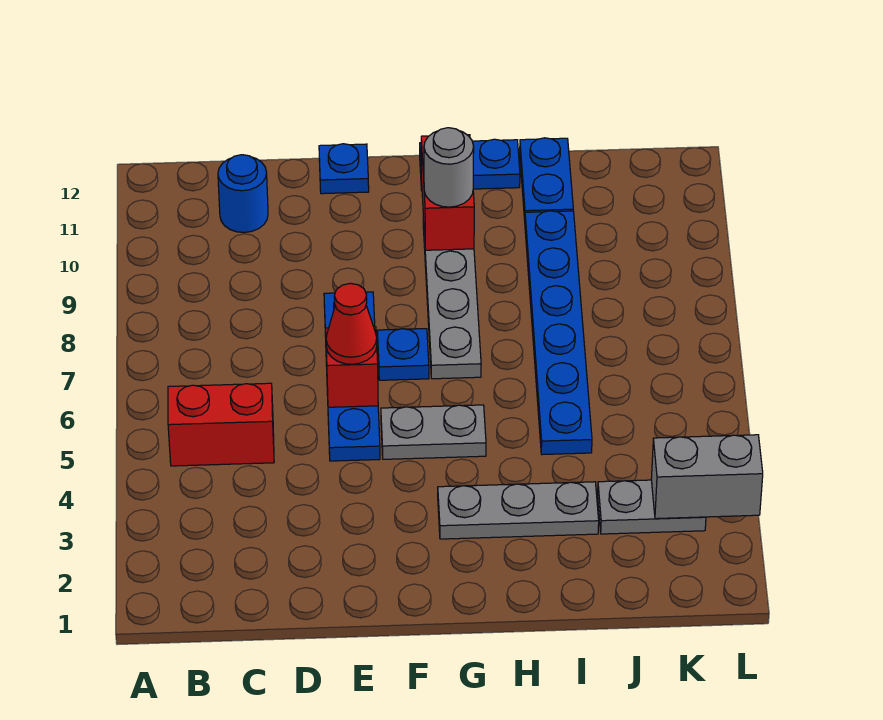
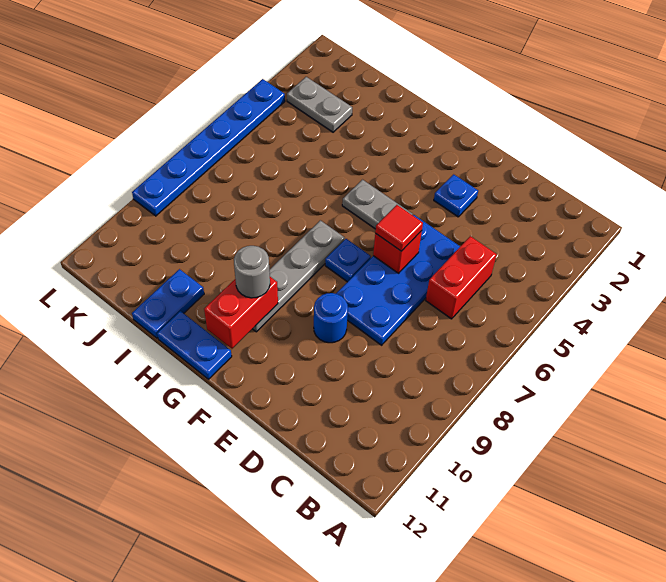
red brick B5:C5 level 1 -> red brick C5:C6 level 1
blue round brick C11 level 1 -> blue round brick E9 level 1
blue plate E5:E8 level 1 -> blue plate D5:E8 level 1
red cone E6 level 3 -> red tile E6 level 3
blue plate E12 level 1 -> blue plate E3 level 1
grey plate G3:I3 level 1 -> none
blue plate I5:I10 level 1 -> blue plate L4:L9 level 1
grey brick K3:L3 level 2 -> none

